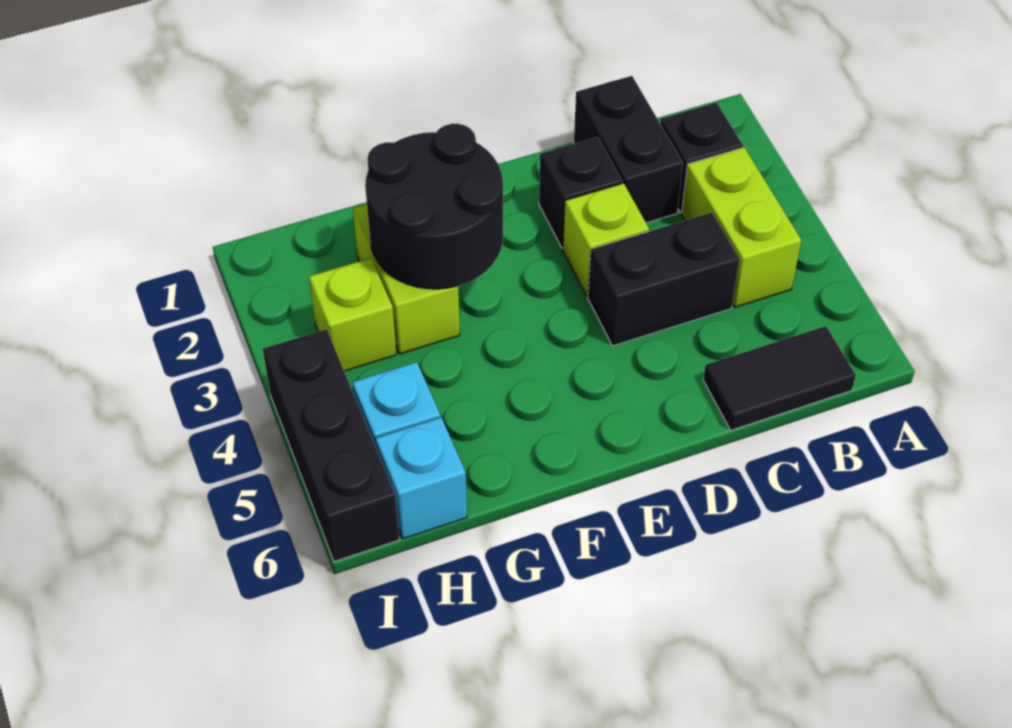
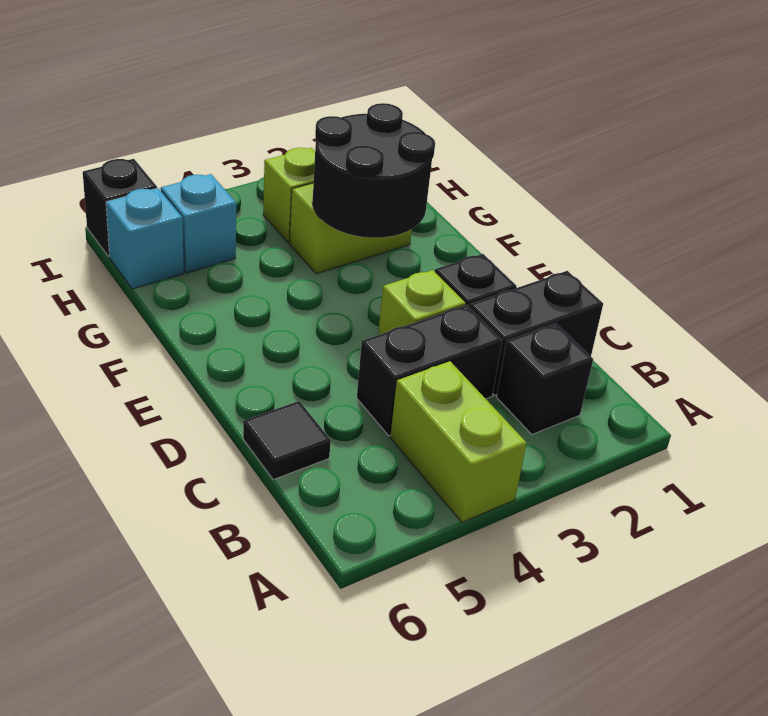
lime brick B3:B4 level 1 -> lime brick A4:B4 level 1
black tile B6:C6 level 1 -> black tile C6 level 1
black brick C4:D4 level 1 -> black brick C3:C4 level 1
black brick I4:I6 level 1 -> black brick I6 level 1

